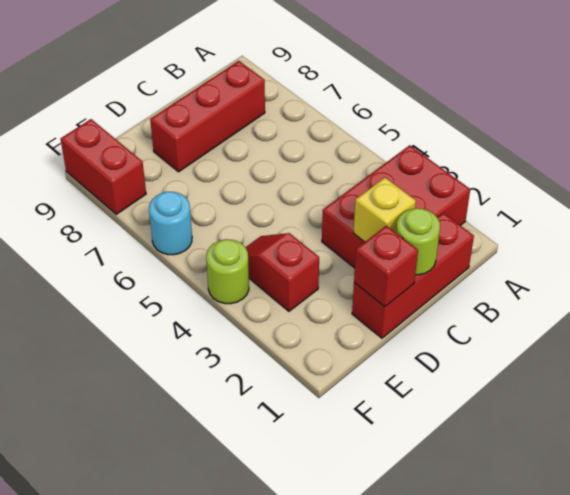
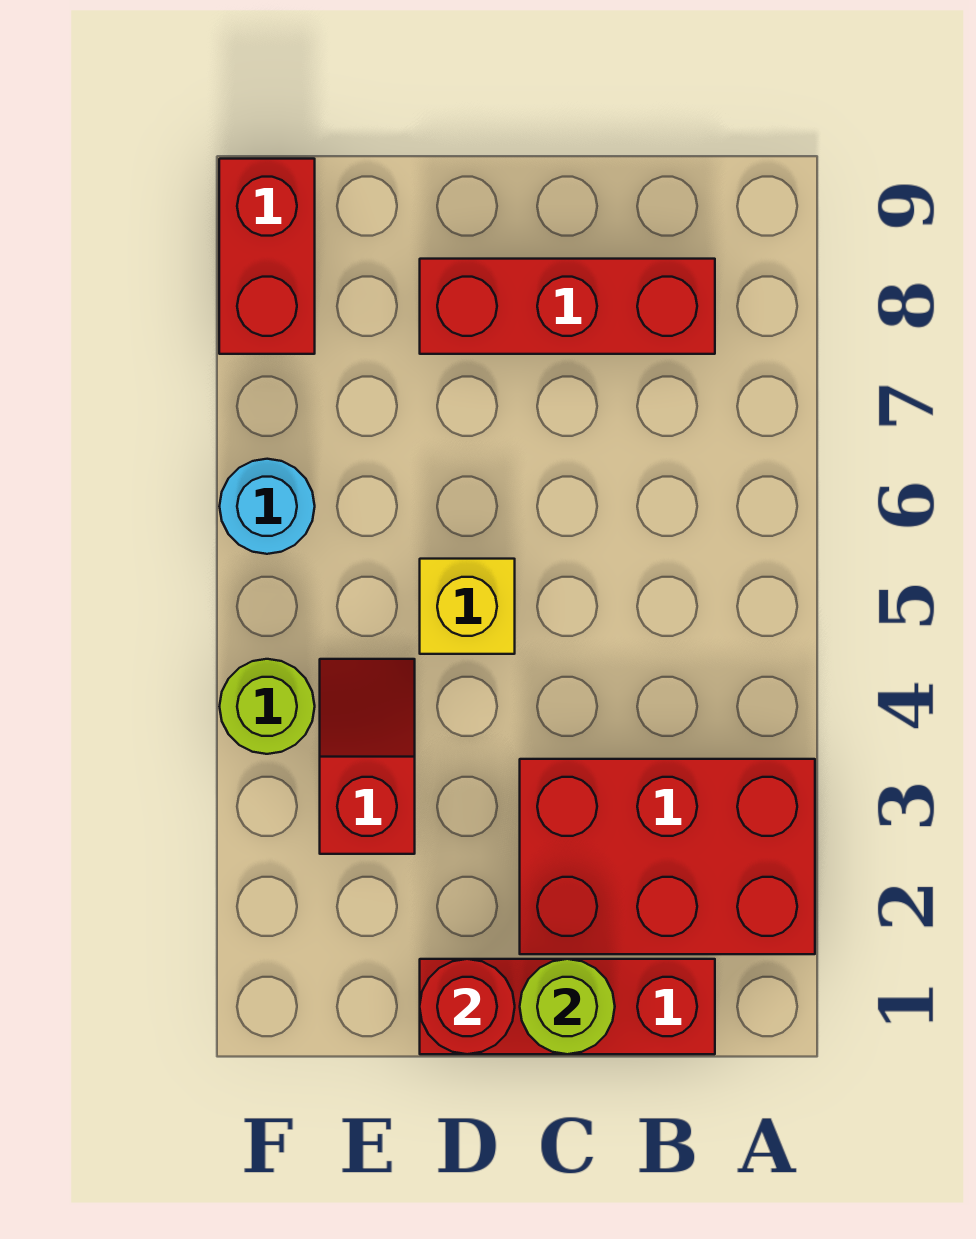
yellow brick C2 level 2 -> yellow brick D5 level 1
red brick D1 level 2 -> red round brick D1 level 2

